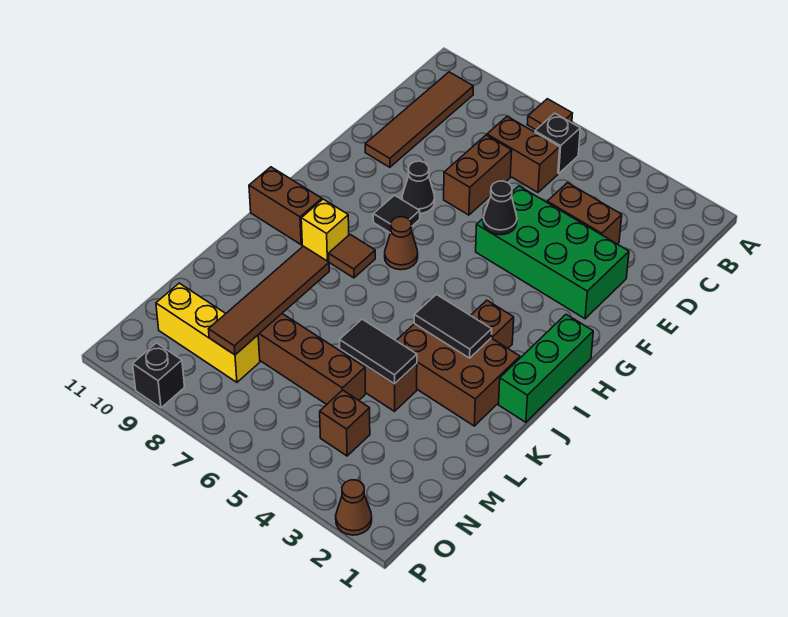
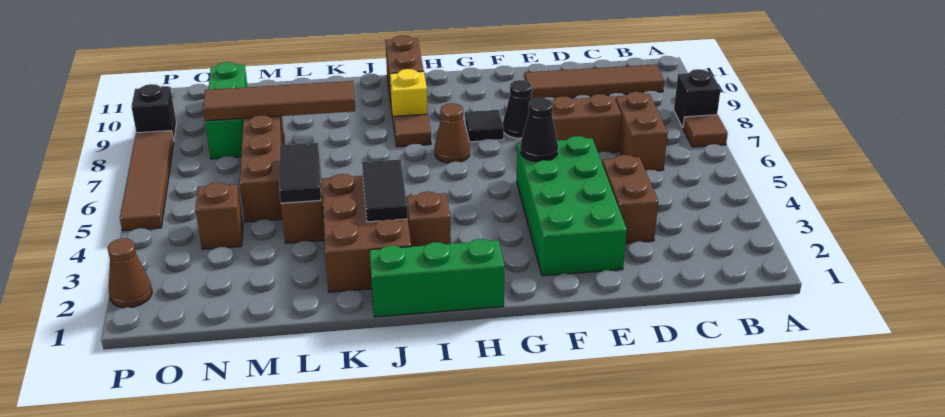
black brick B6 level 1 -> black brick A8 level 1
yellow brick N8:N10 level 1 -> green brick N8:N10 level 1
none -> brown tile P5:P8 level 1

